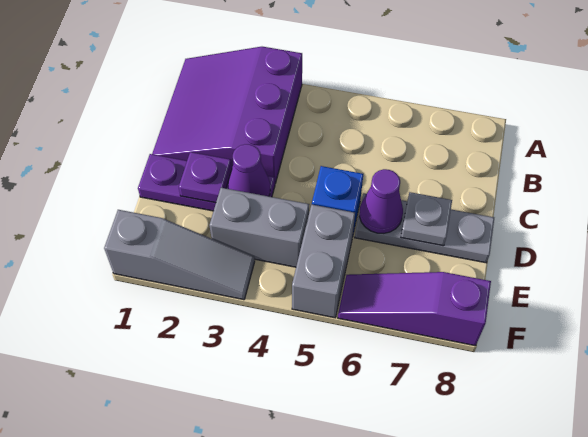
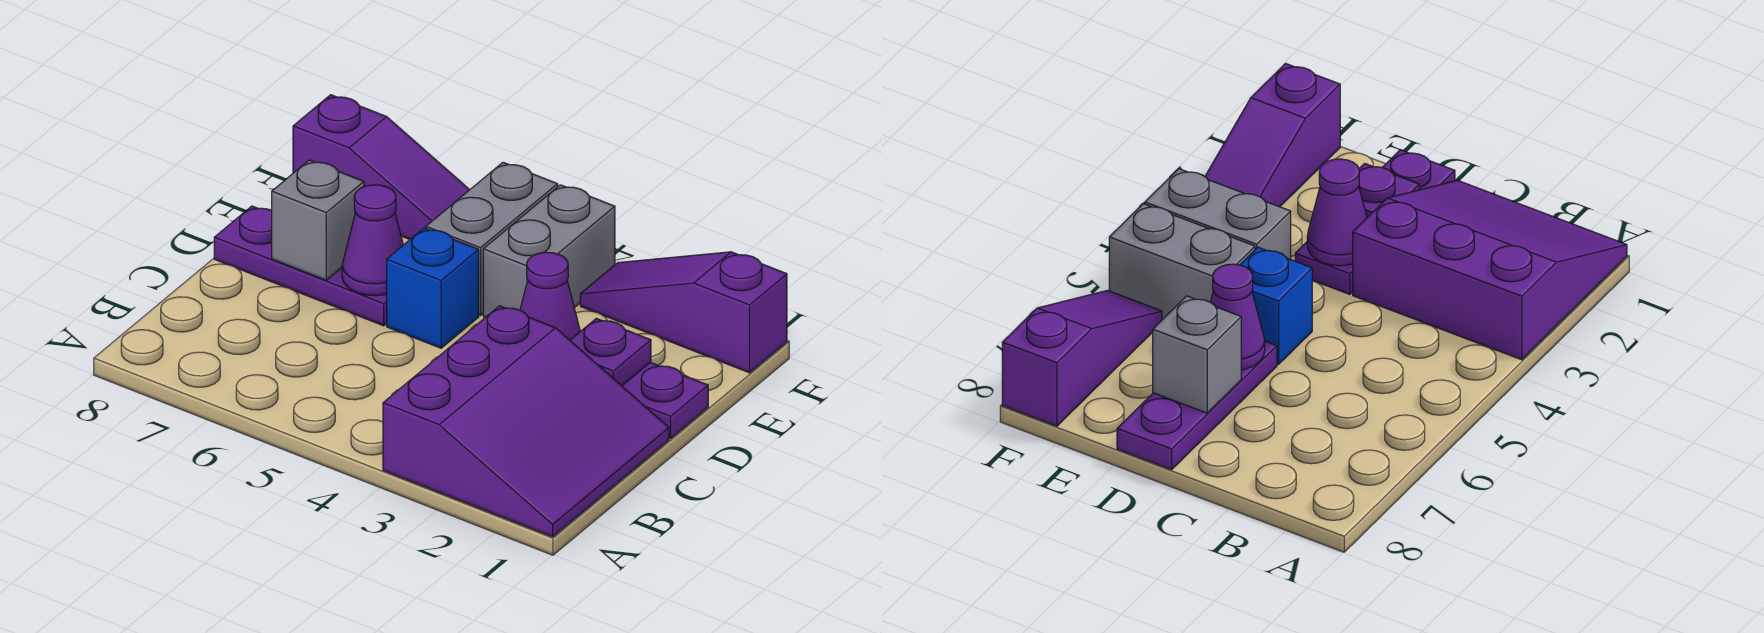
grey plate D6:D8 level 1 -> purple plate D6:D8 level 1
grey plate D7 level 2 -> grey brick D7 level 2
grey brick E3:E4 level 1 -> grey brick E4:F4 level 1
grey slope F1:F3 level 1 top 1 -> purple slope F1:F3 level 1 top 1

